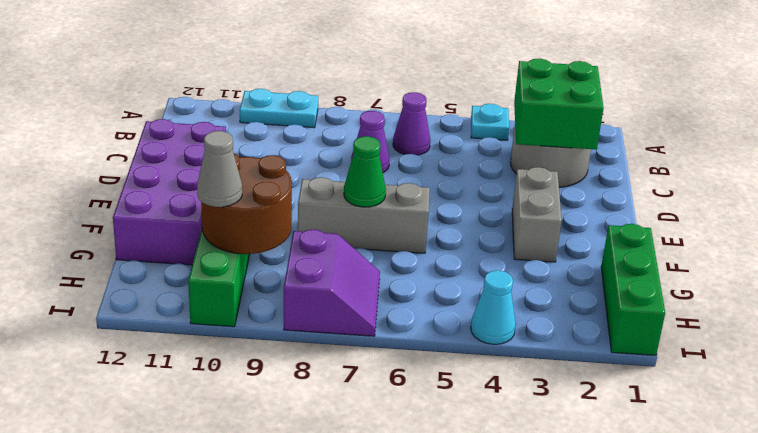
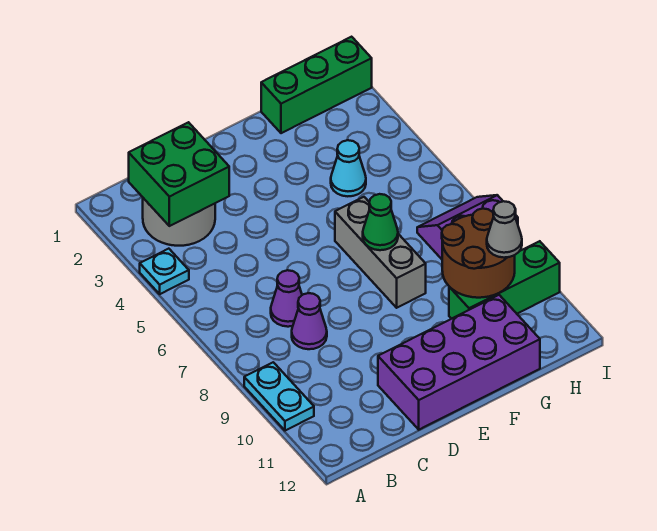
purple cone B6 level 1 -> purple cone C8 level 1
grey brick E3:F3 level 1 -> none
cyan cone I4 level 1 -> cyan cone G4 level 1

